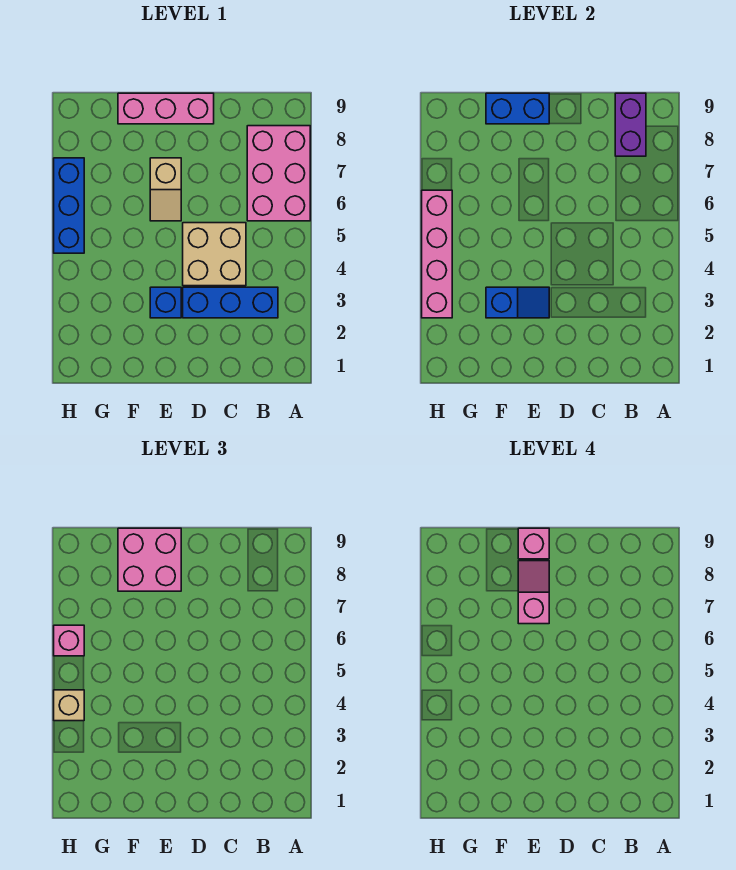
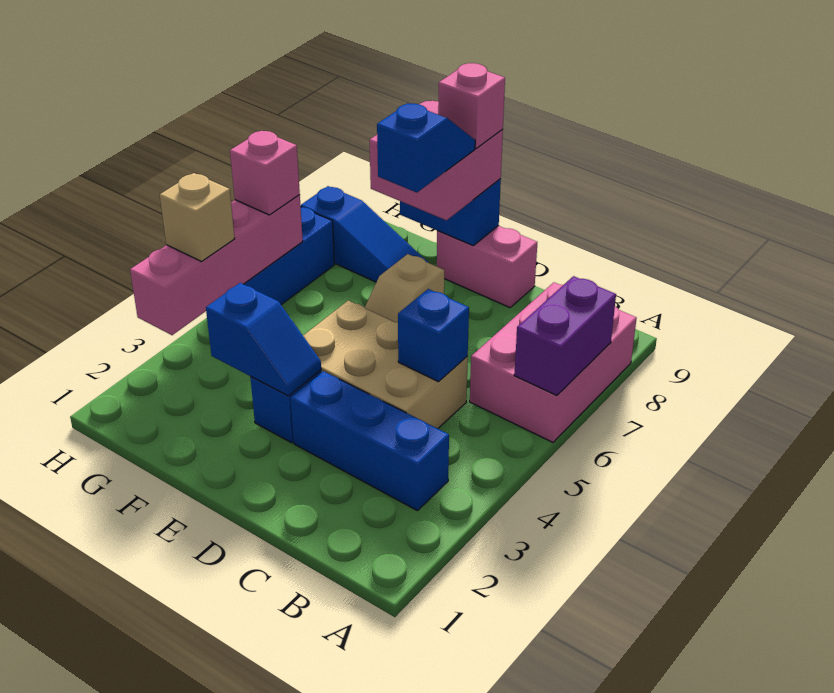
purple brick B8:B9 level 2 -> purple brick A6:A7 level 2
tan brick C4:D5 level 1 -> tan brick C4:E5 level 1
none -> blue brick C5 level 2
pink brick D9:F9 level 1 -> pink brick D9:E9 level 1
pink slope E7:E8 level 4 top 7 -> blue slope E7:E8 level 4 top 7
none -> blue slope F8:H8 level 1 top H

